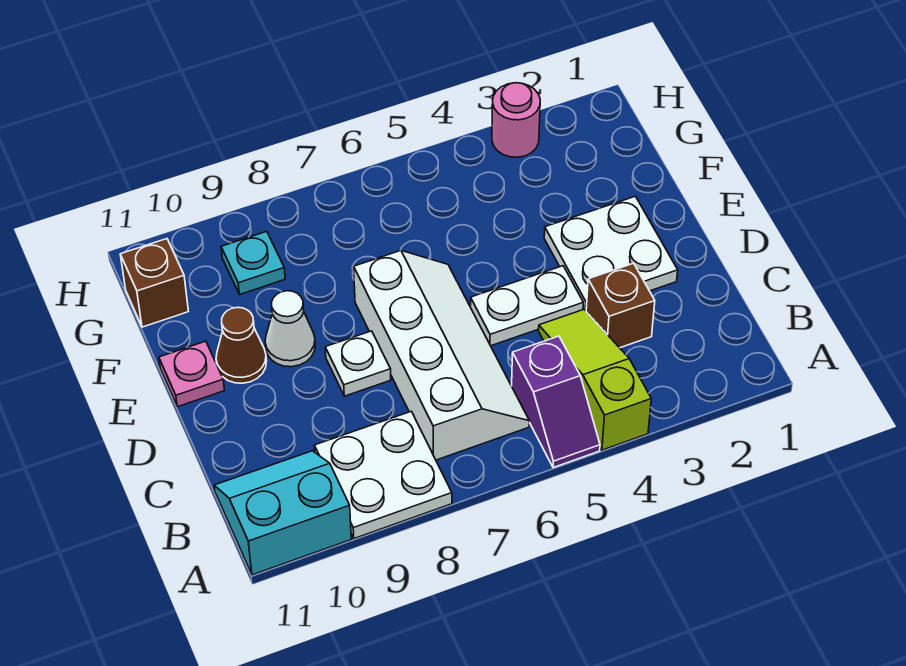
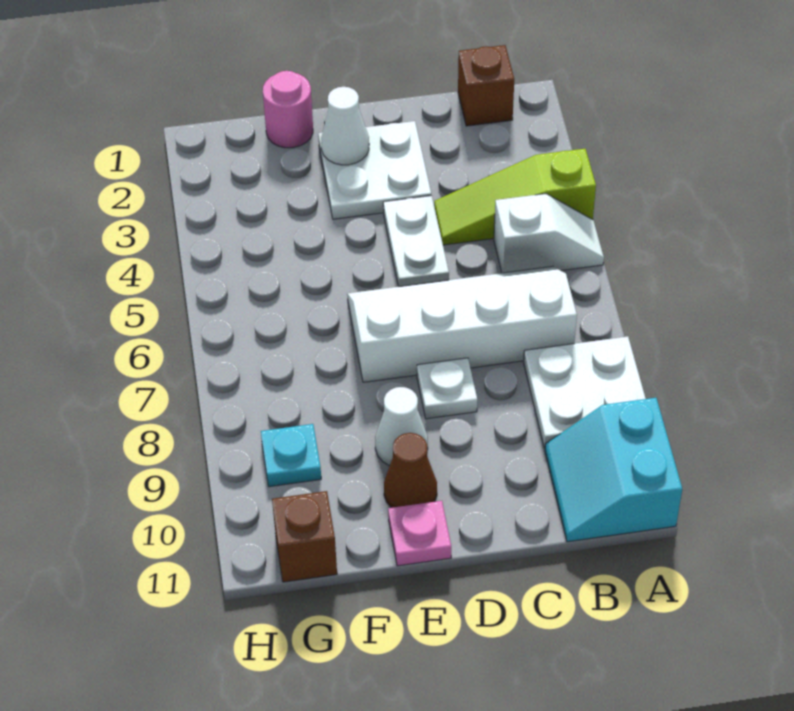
purple slope A5:B5 level 1 top B -> white slope A5:B5 level 1 top B
brown brick C3 level 1 -> brown brick B1 level 1
none -> white cone E2 level 2
pink round brick H3 level 1 -> pink round brick F1 level 1

